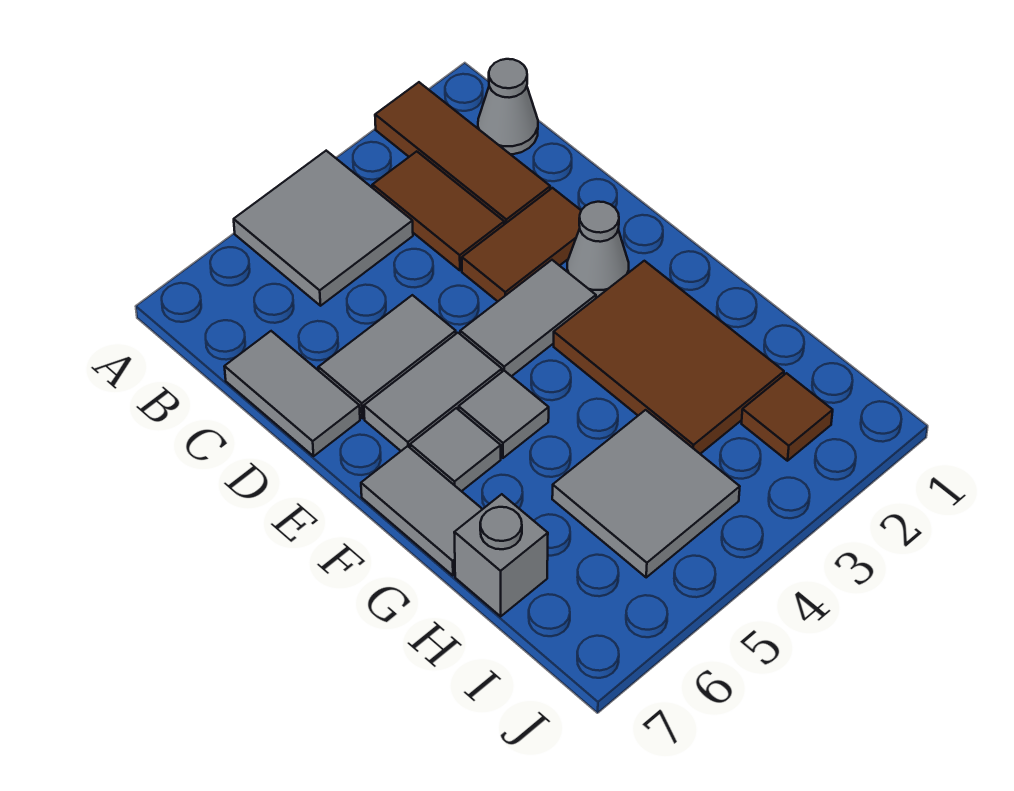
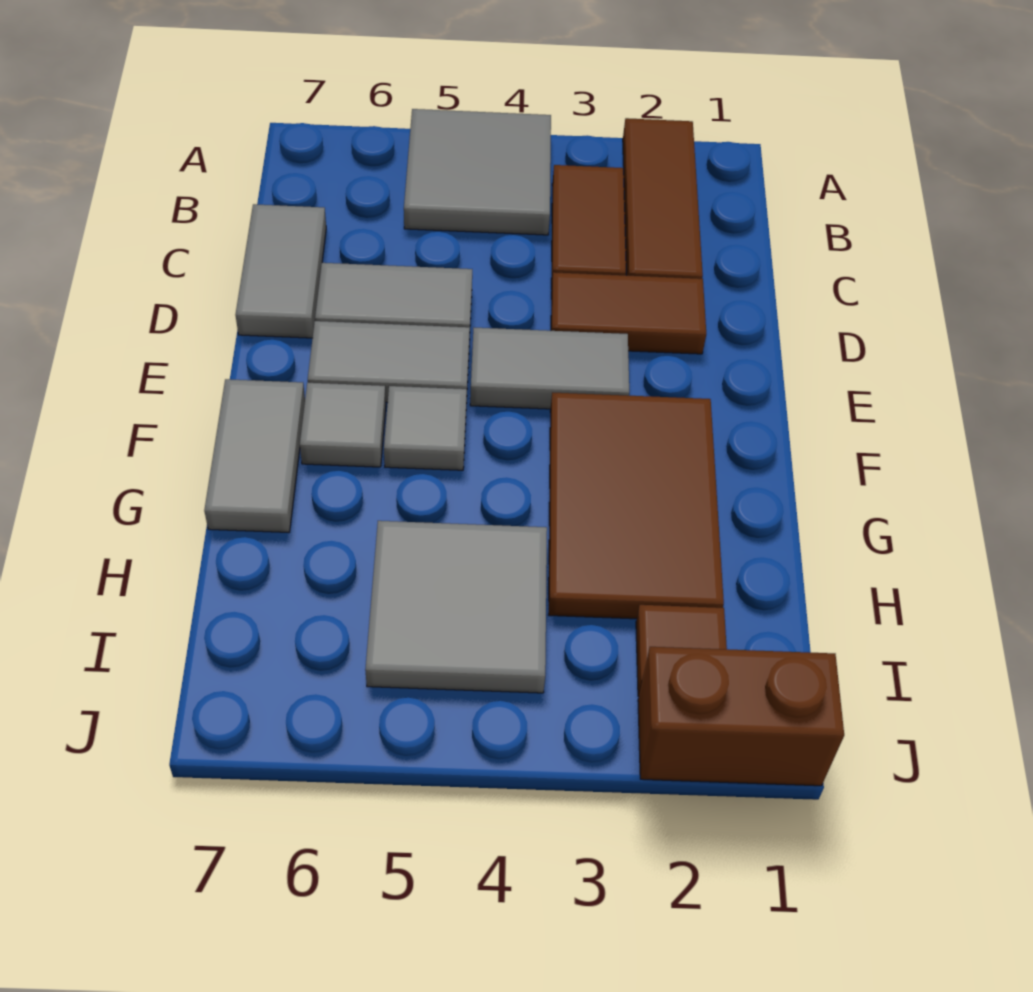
grey cone B1 level 1 -> none
grey cone E2 level 1 -> none
grey brick H7 level 1 -> none
none -> brown brick J1:J2 level 1

